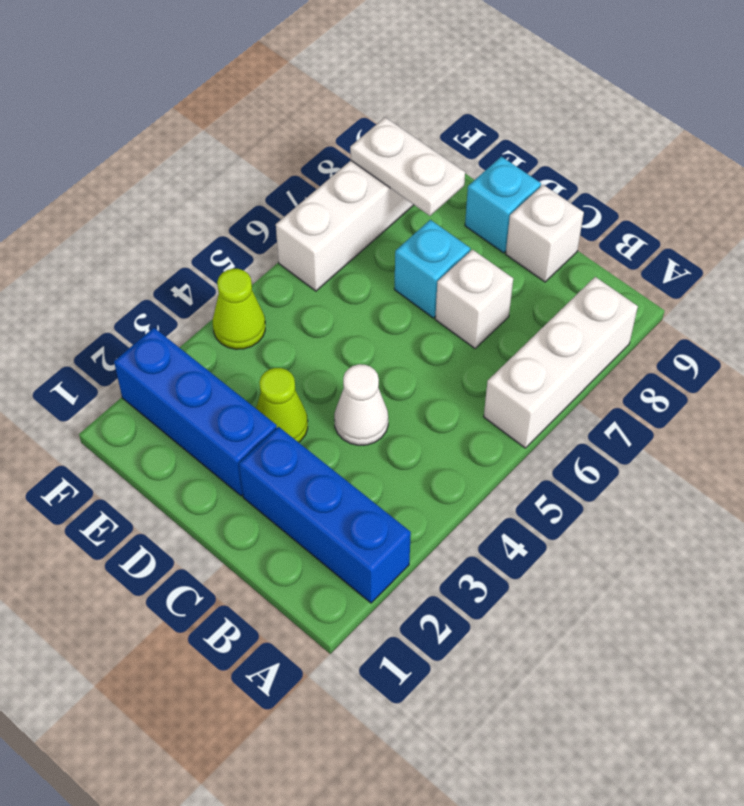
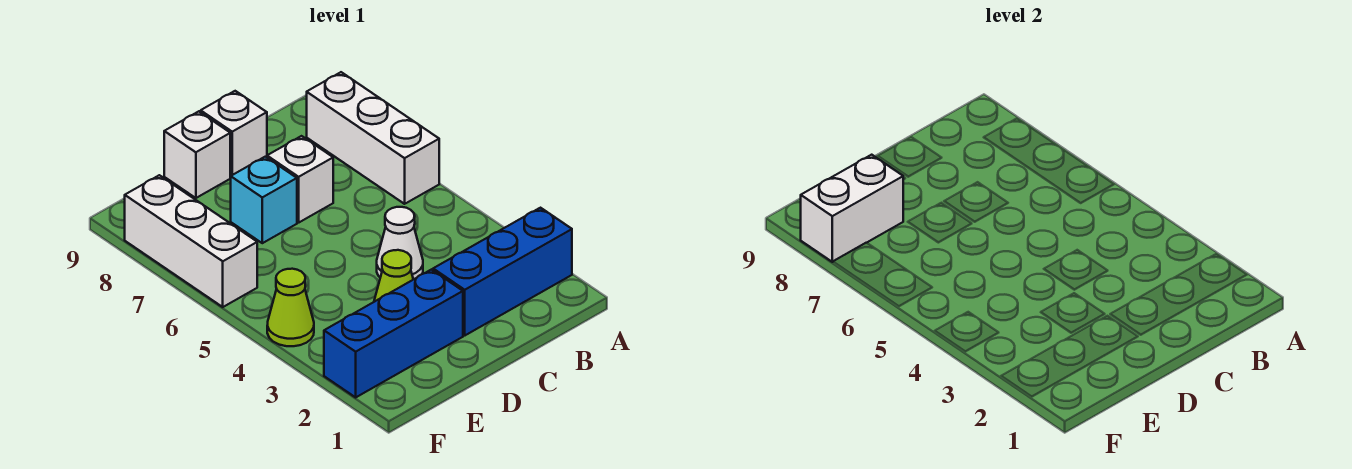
cyan brick D9 level 1 -> white brick D9 level 1
white plate E8:F8 level 2 -> white brick E8:F8 level 2

